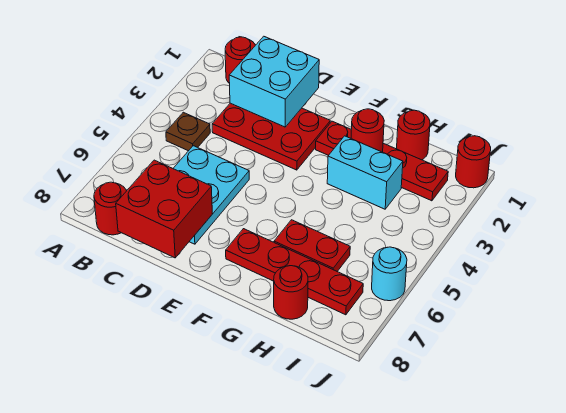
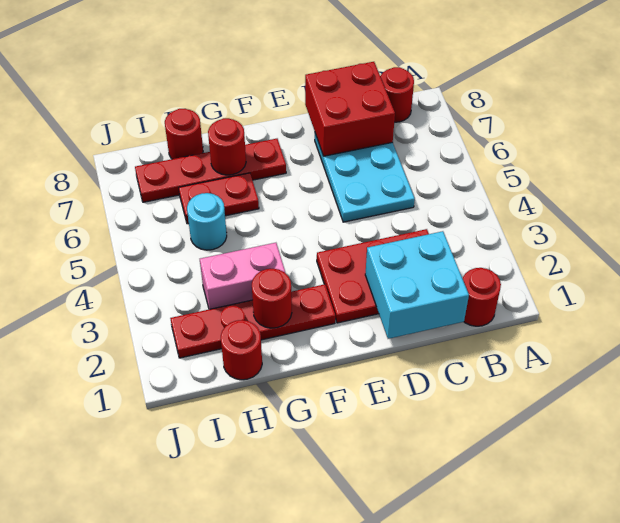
brown plate B4 level 1 -> none
cyan brick G3:H3 level 1 -> pink brick G3:H3 level 1
red round brick J1 level 1 -> red round brick G7 level 2
cyan round brick J6 level 1 -> cyan round brick H5 level 1

